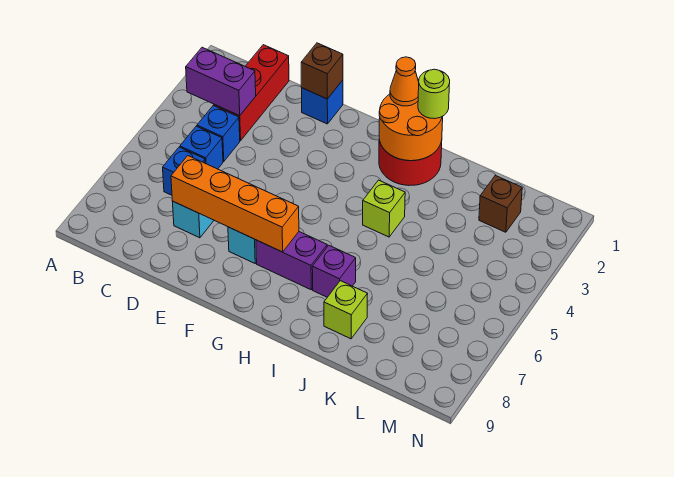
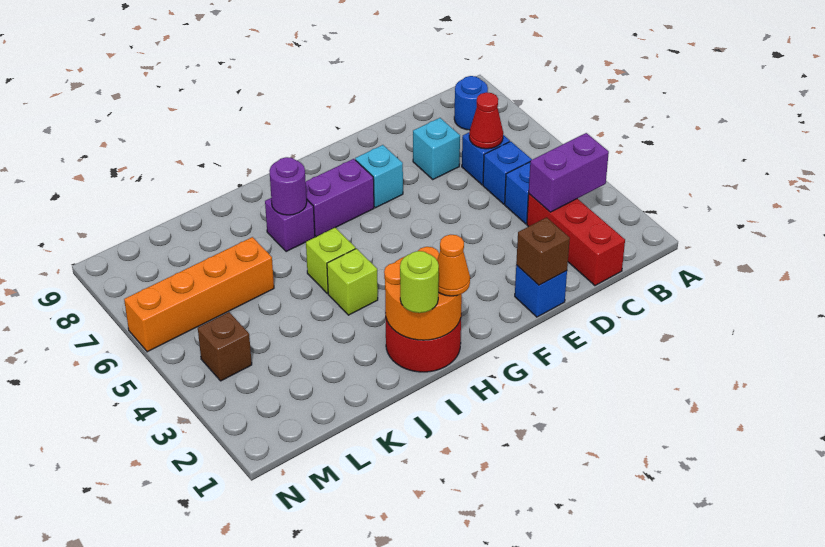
none -> blue round brick B8 level 1
none -> red cone C6 level 2
orange brick D7:G7 level 2 -> orange brick K6:N6 level 1
none -> purple round brick I7 level 2
lime brick J8 level 1 -> lime brick I5 level 1
brown brick L2 level 1 -> brown brick M4 level 1

